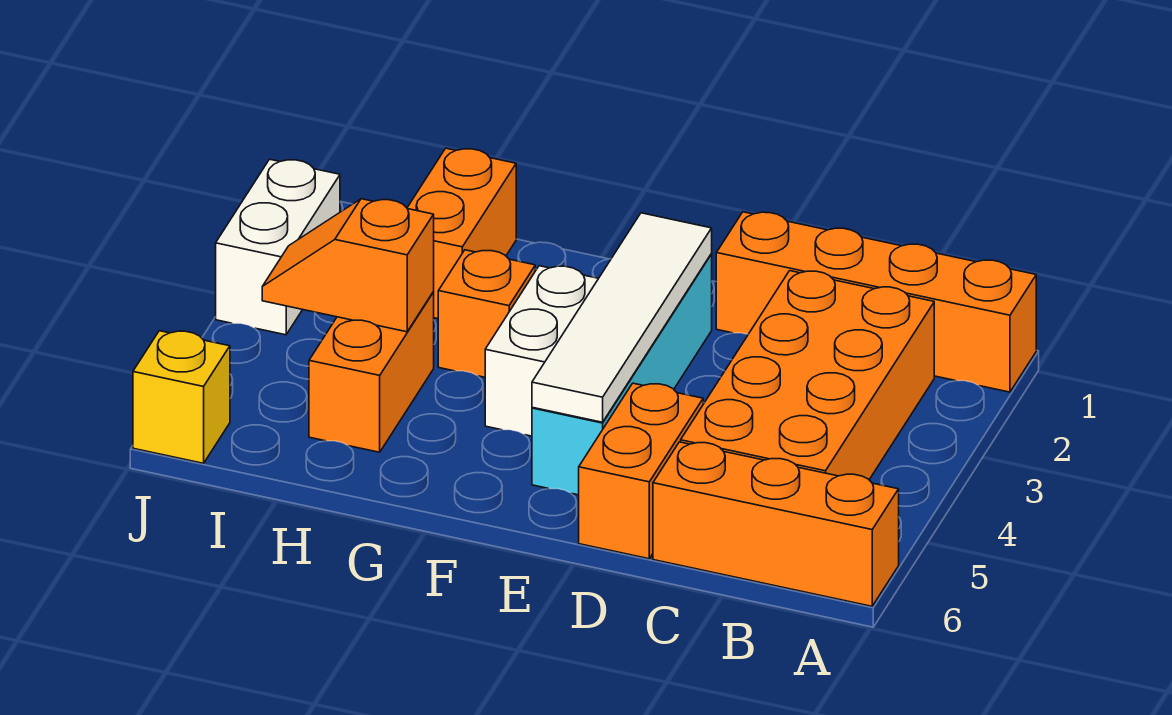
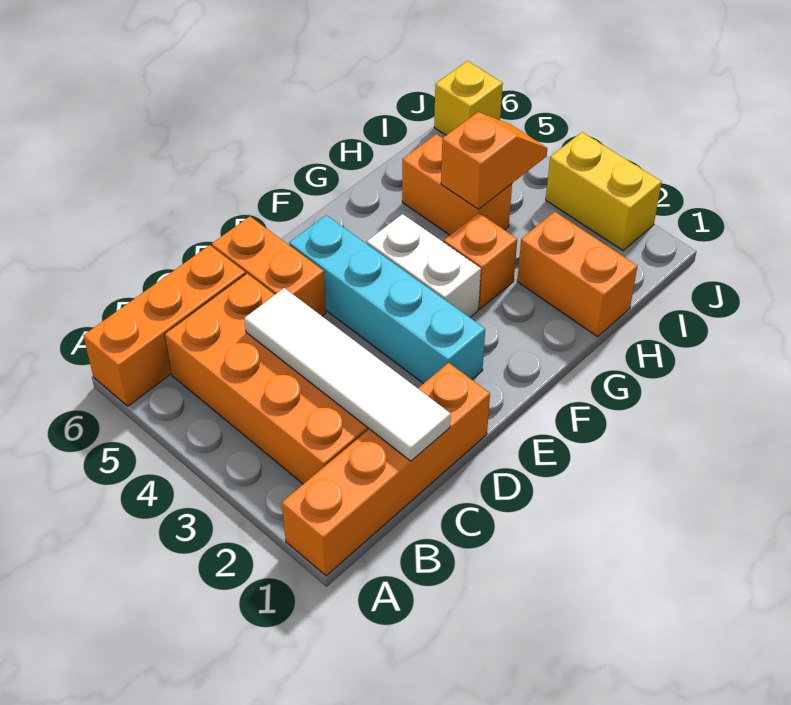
white tile E2:E5 level 2 -> white tile C1:C4 level 2
white brick J2:J3 level 1 -> yellow brick J2:J3 level 1

